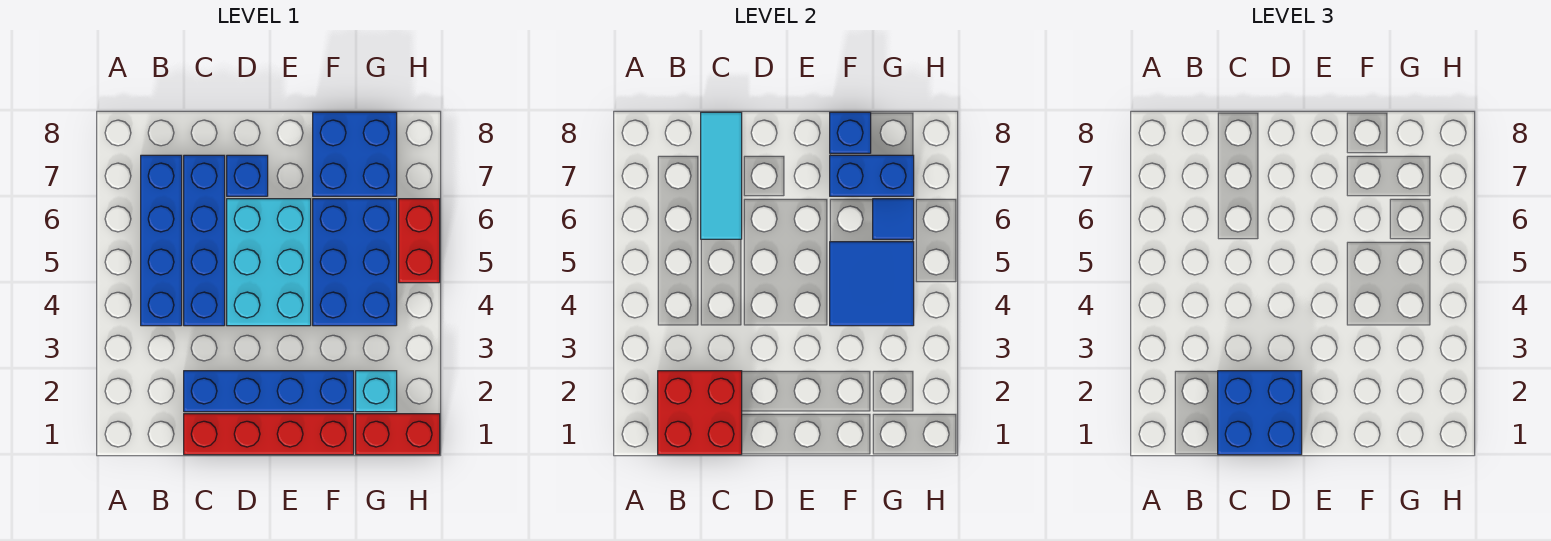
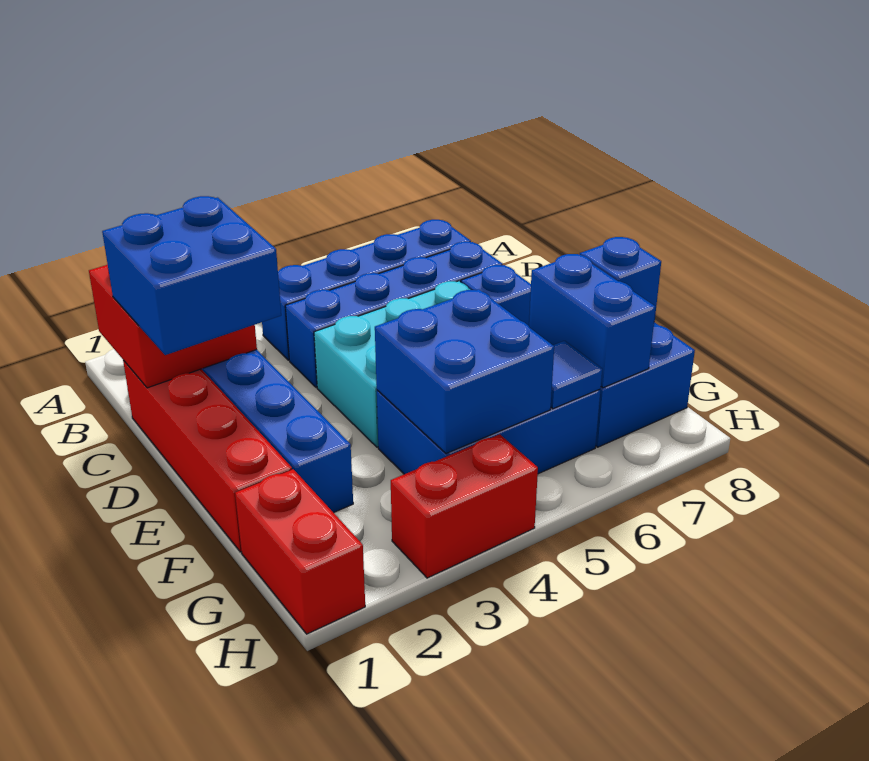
cyan tile C6:C8 level 2 -> none
blue tile F4:G5 level 2 -> blue brick F4:G5 level 2
cyan brick G2 level 1 -> none
red brick H5:H6 level 1 -> red brick H3:H4 level 1

